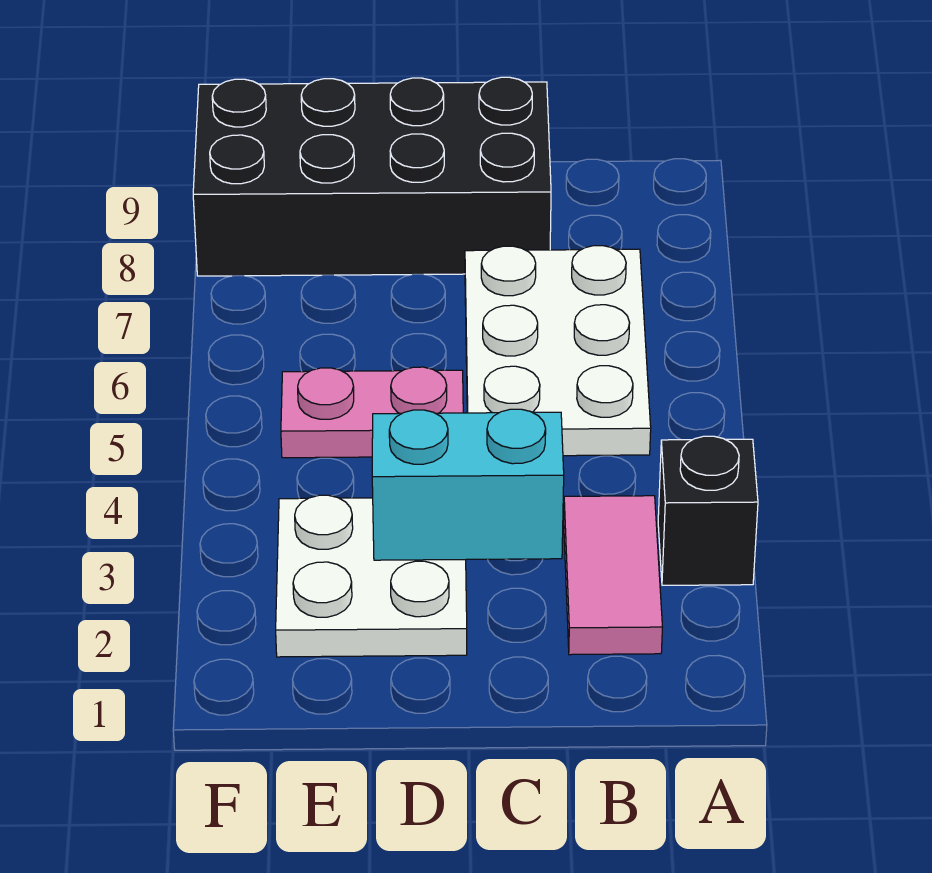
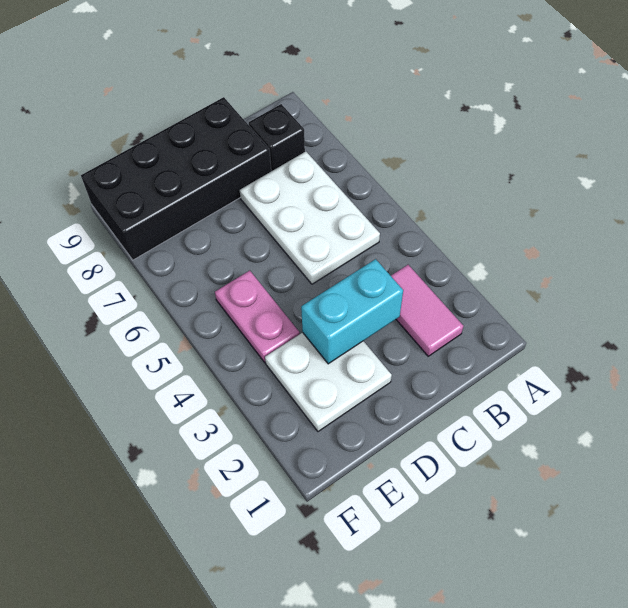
black brick A3 level 1 -> black brick B8 level 1
pink plate D5:E5 level 1 -> pink plate E4:E5 level 1

